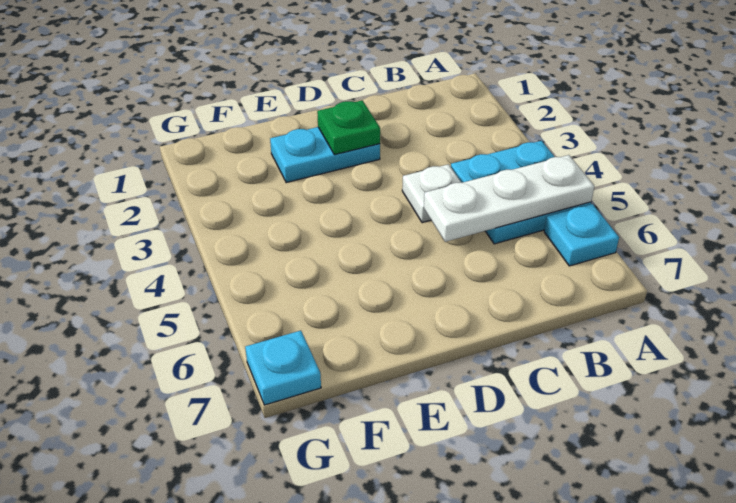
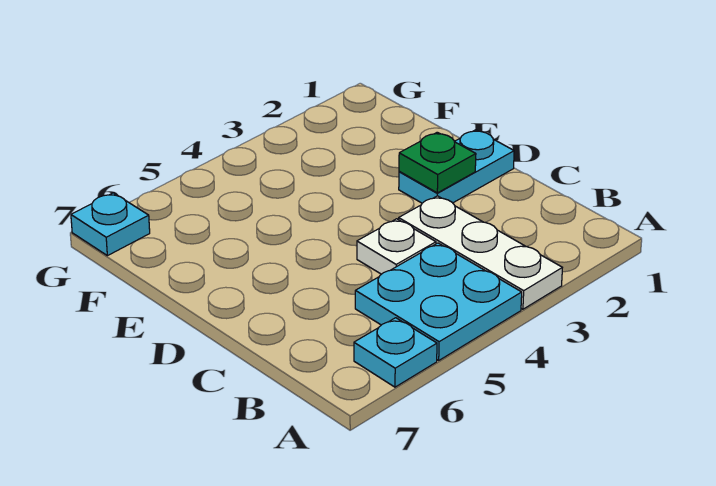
white plate A5:C5 level 2 -> white plate A3:C3 level 1
cyan plate D2:E2 level 1 -> cyan plate D1:D2 level 1

